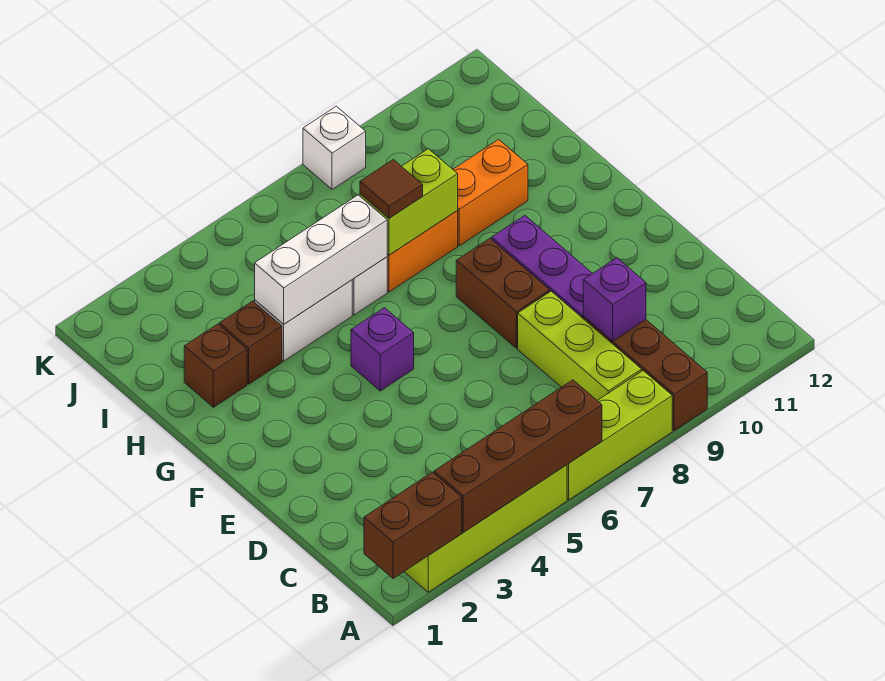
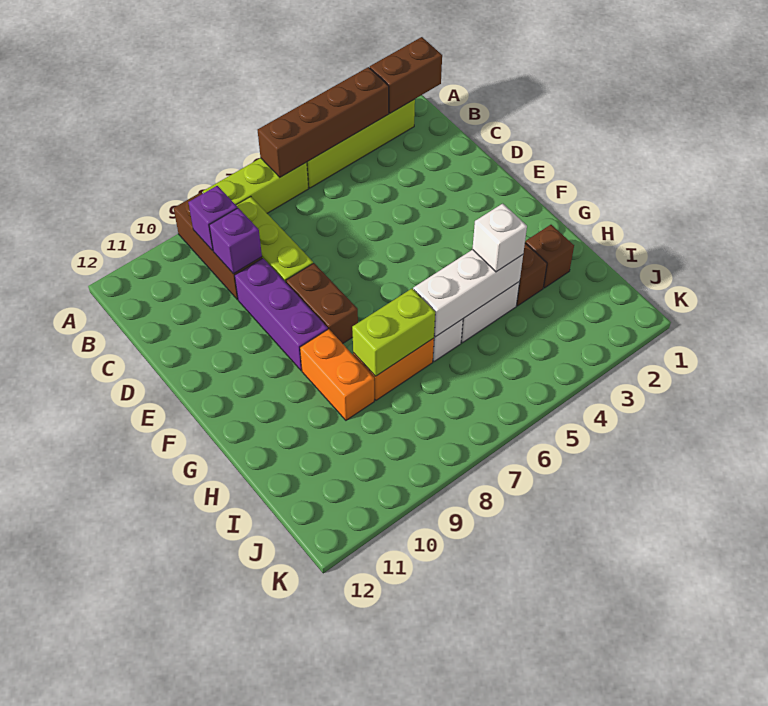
purple brick F5 level 1 -> purple brick B9 level 2
brown tile H7 level 3 -> none
orange brick H9:H10 level 1 -> orange brick G9:H9 level 1
white brick K8 level 1 -> white brick H4 level 3

